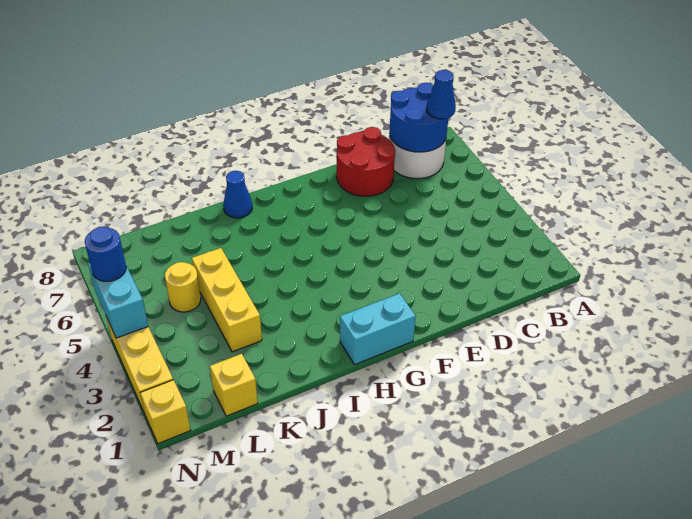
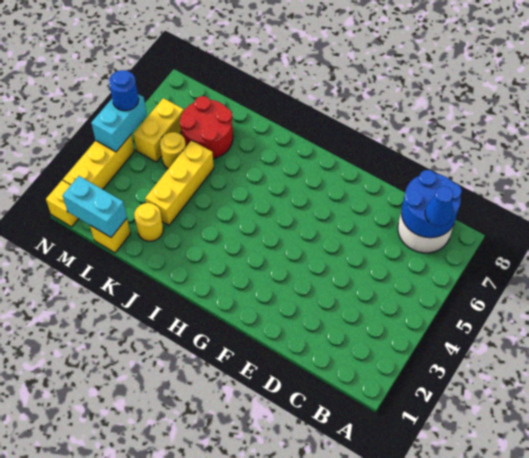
red round brick D7:E8 level 1 -> red round brick K6:L7 level 1
cyan brick G1:H1 level 1 -> cyan brick L1:M1 level 2
blue cone I8 level 1 -> none
none -> yellow round brick K2 level 1
none -> yellow brick M5:M6 level 1

